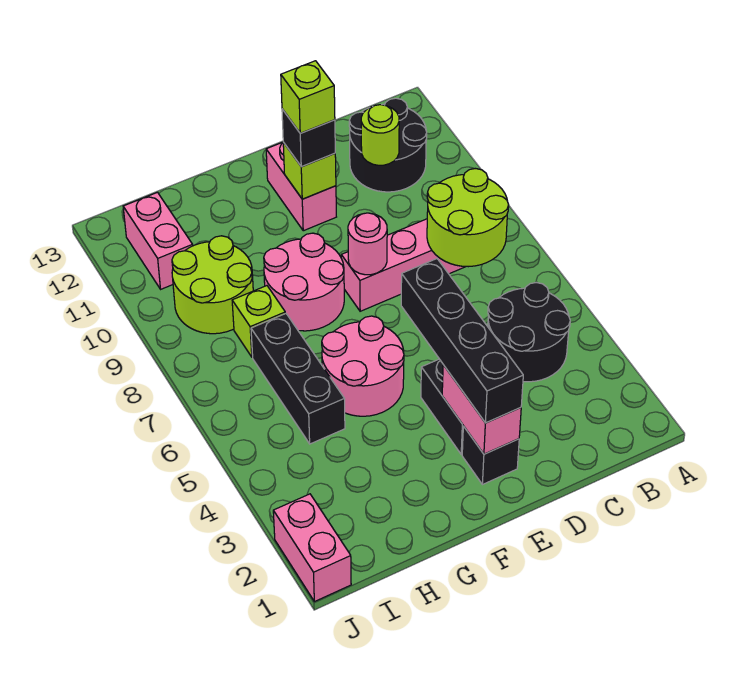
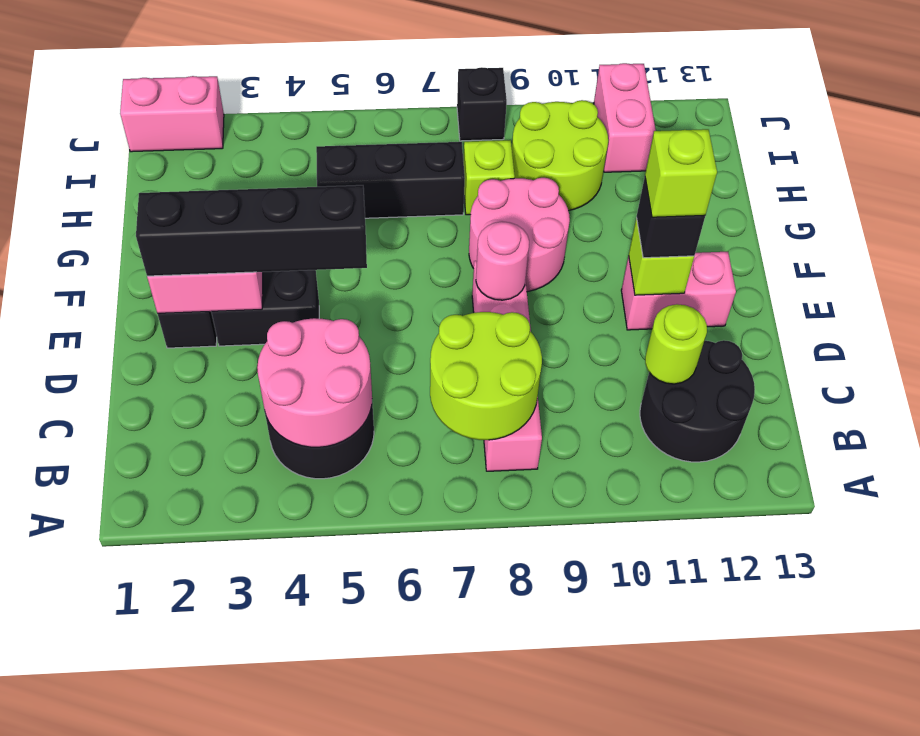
pink round brick F5:G6 level 1 -> pink round brick B4:C5 level 2
pink brick I11:I12 level 1 -> pink brick I11:J11 level 1
none -> black brick J8 level 1

